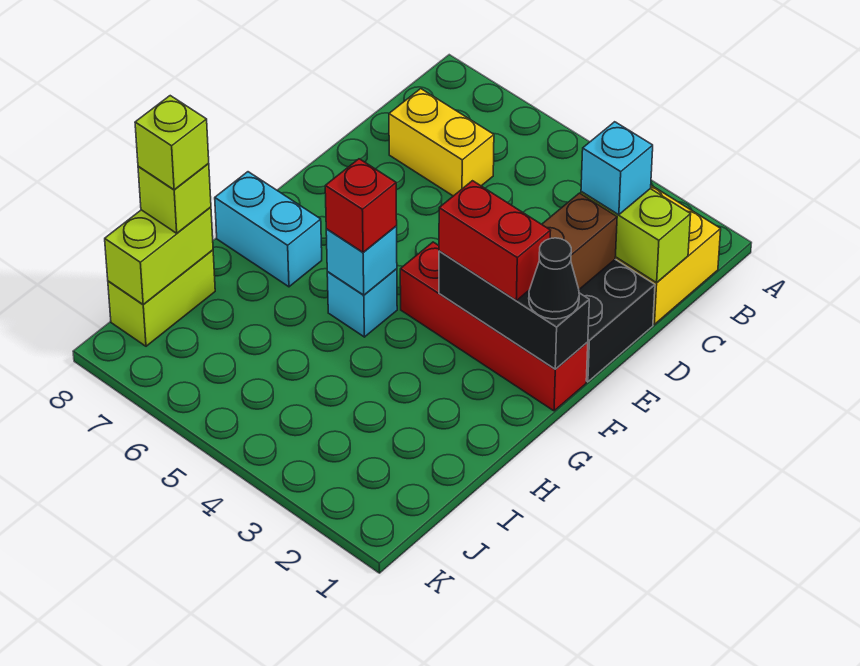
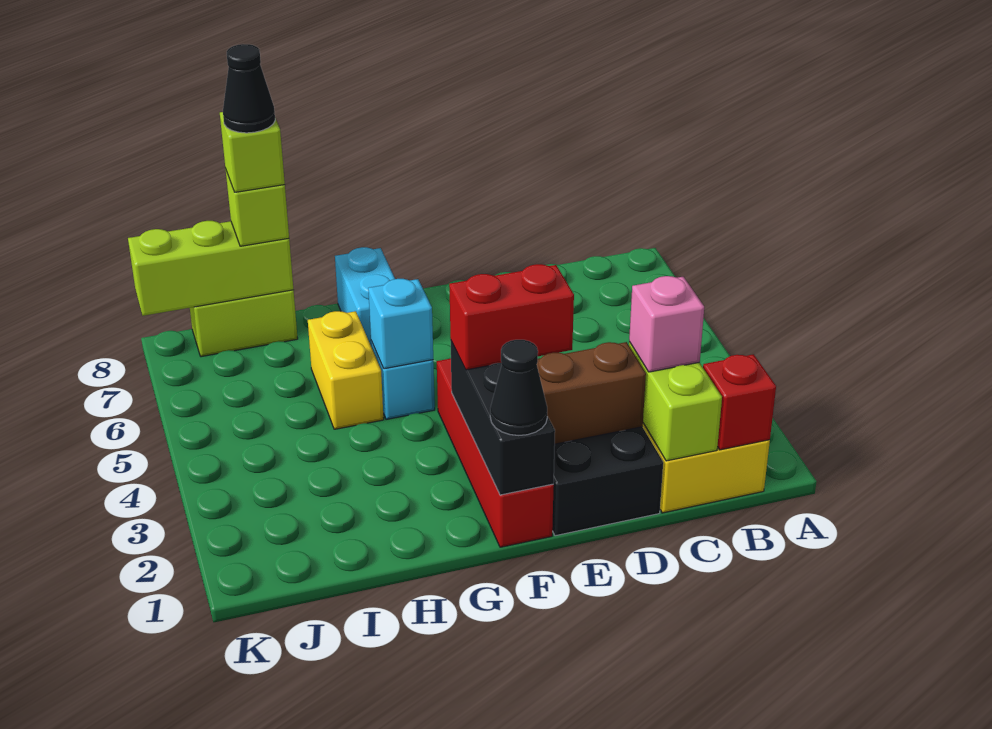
cyan brick C2 level 3 -> pink brick C2 level 3
yellow brick C6:C7 level 1 -> yellow brick H5:H6 level 1
red brick F2:F3 level 3 -> red brick E3:F3 level 3
red brick G5 level 3 -> red brick B1 level 2
lime brick I8:J8 level 2 -> lime brick I8:K8 level 2
none -> black cone I8 level 5

